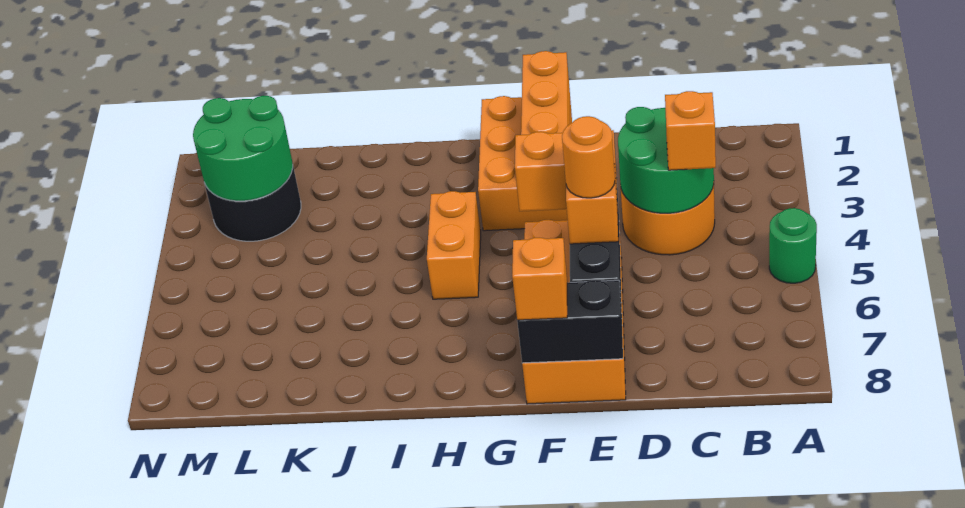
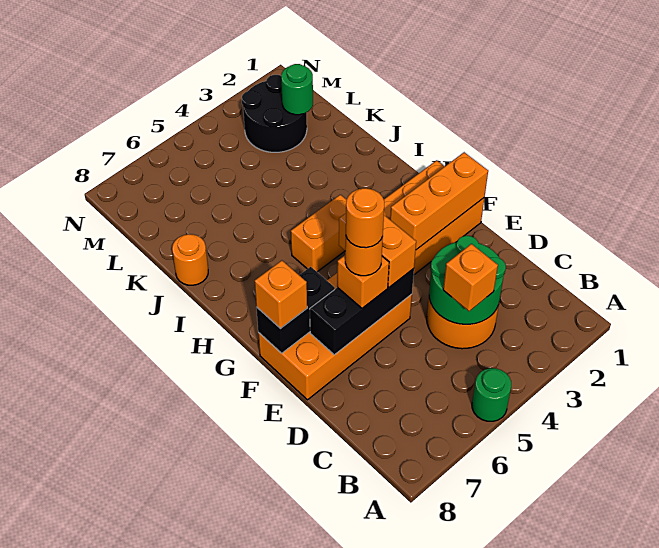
none -> orange round brick E6 level 5
black brick E8:F8 level 2 -> black brick F7:F8 level 2
none -> orange round brick J8 level 1
green round brick L2:M3 level 2 -> green round brick L2 level 2

